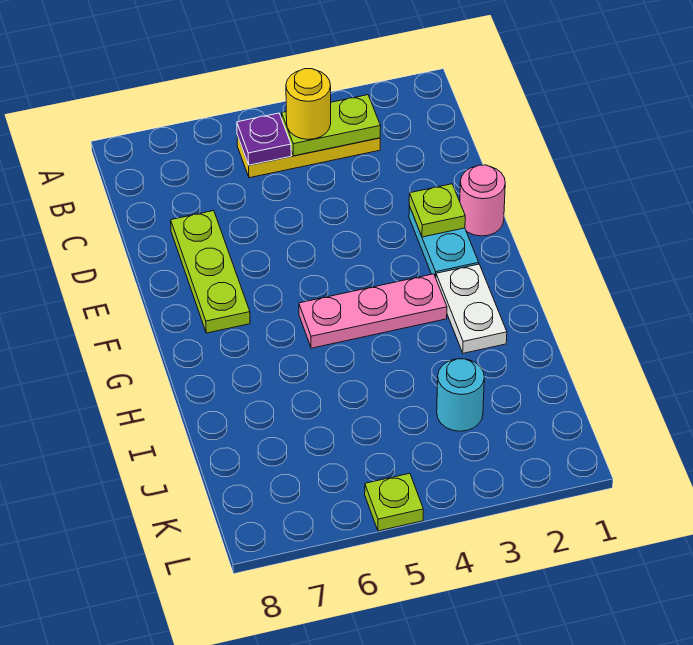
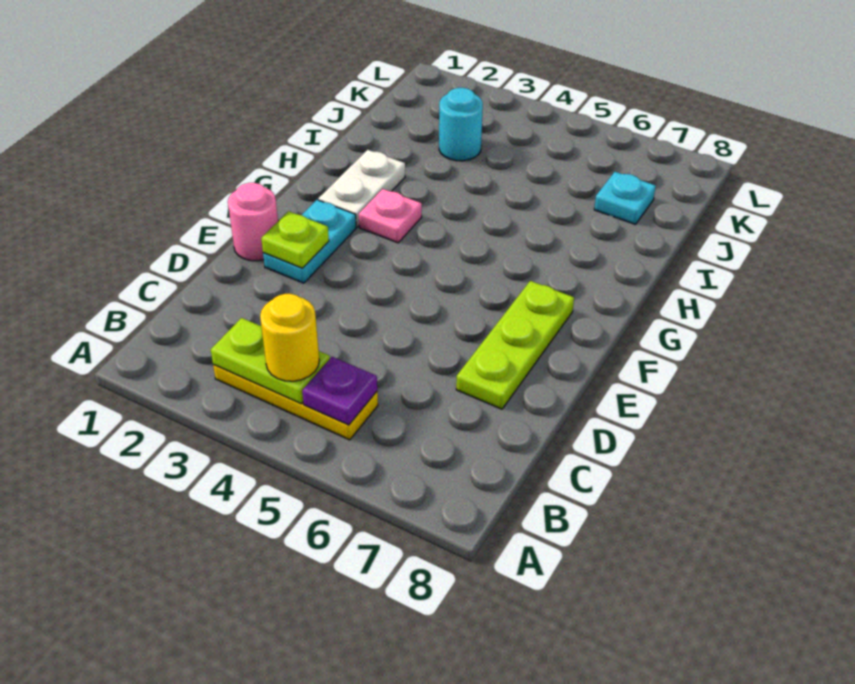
pink plate G3:G5 level 1 -> pink plate G3 level 1
none -> cyan plate J7 level 1
lime plate L5 level 1 -> none

